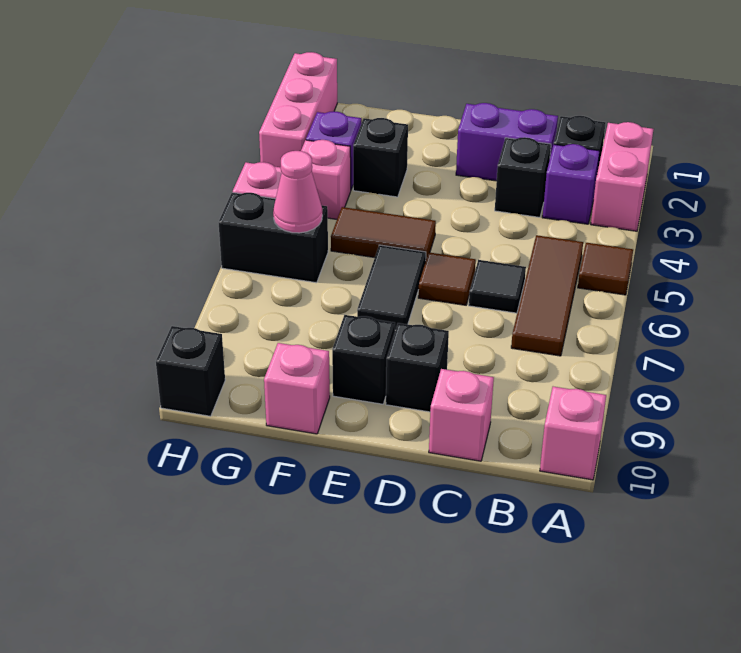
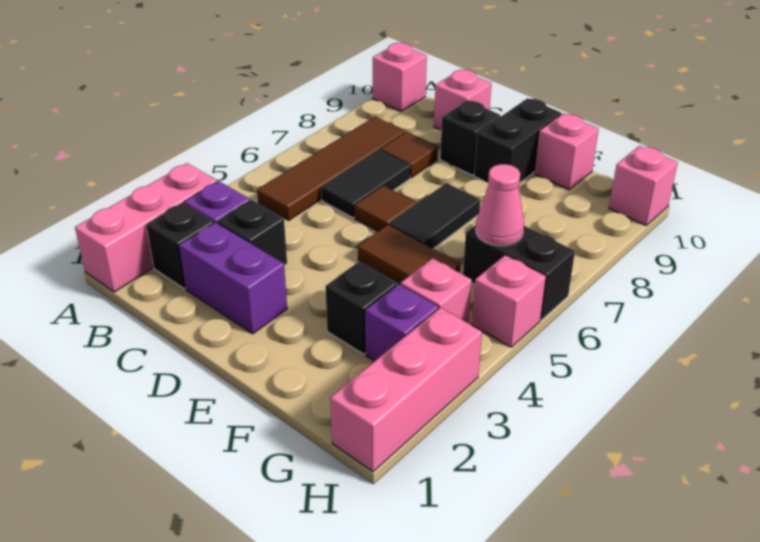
pink brick A2:A3 level 1 -> pink brick A1:A3 level 1
brown tile A5 level 1 -> brown tile C8 level 1
brown tile B5:B7 level 1 -> brown tile B5:B8 level 1
black tile C6 level 1 -> black tile C6:C7 level 1
black brick E9 level 1 -> black brick E9:E10 level 1
black brick H10 level 1 -> pink brick H10 level 1

